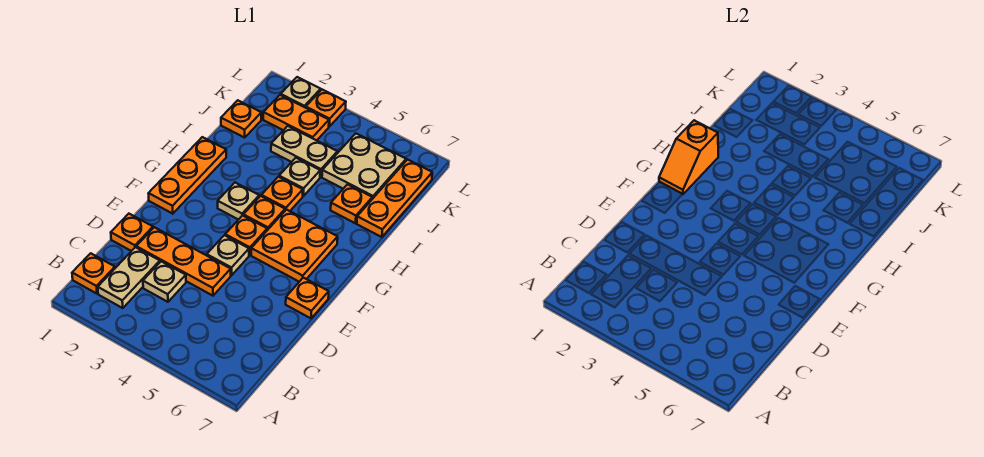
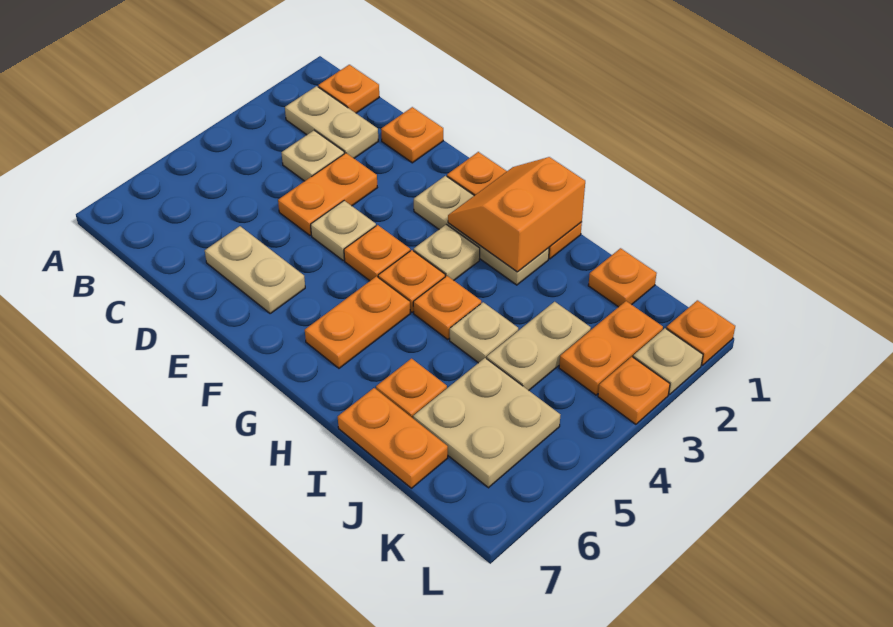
orange plate D2:D4 level 1 -> orange plate D3:D4 level 1
none -> tan plate D6:E6 level 1
orange plate E7 level 1 -> orange plate L1 level 1
none -> tan plate F2:H2 level 1
orange plate F5:G6 level 1 -> orange plate G5:G6 level 1
orange slope G1:H1 level 2 top H -> orange slope G1:H2 level 2 top H
orange plate I7:K7 level 1 -> orange plate I7:J7 level 1

